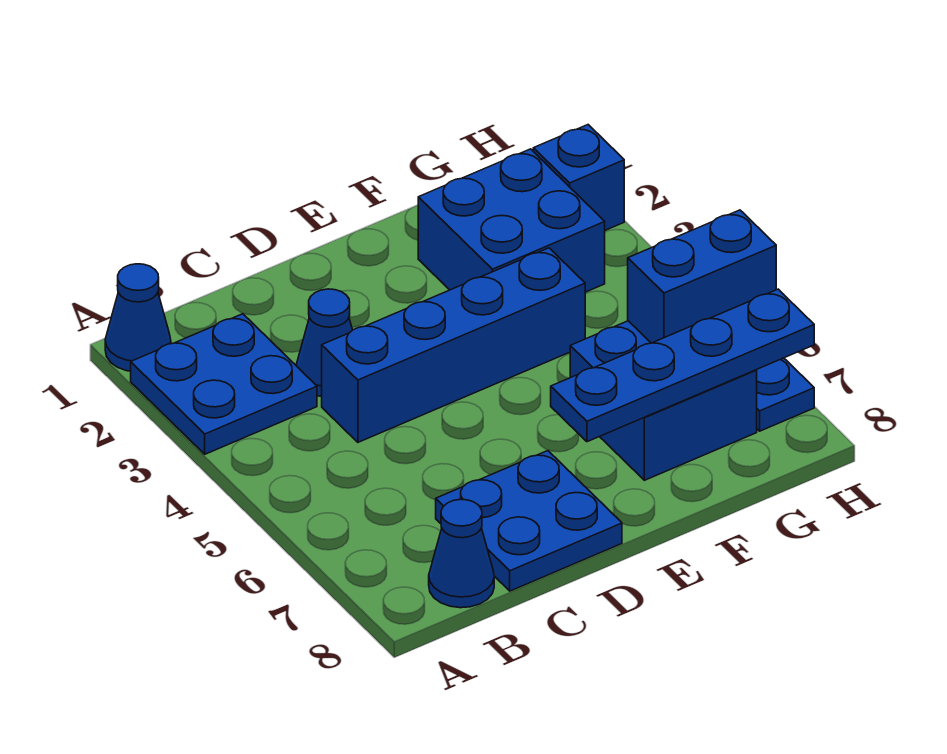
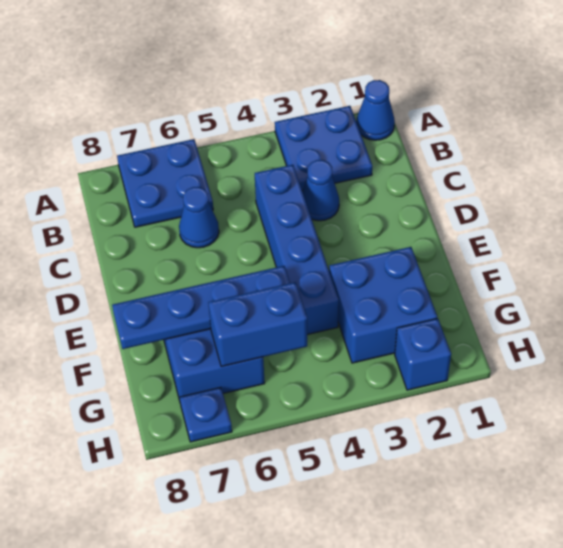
blue cone B8 level 1 -> blue cone C6 level 1
blue plate C7:D8 level 1 -> blue plate A6:B7 level 1
blue plate E7:H7 level 2 -> blue plate F5:F8 level 2
blue brick G6:H6 level 2 -> blue brick G5:G6 level 2

